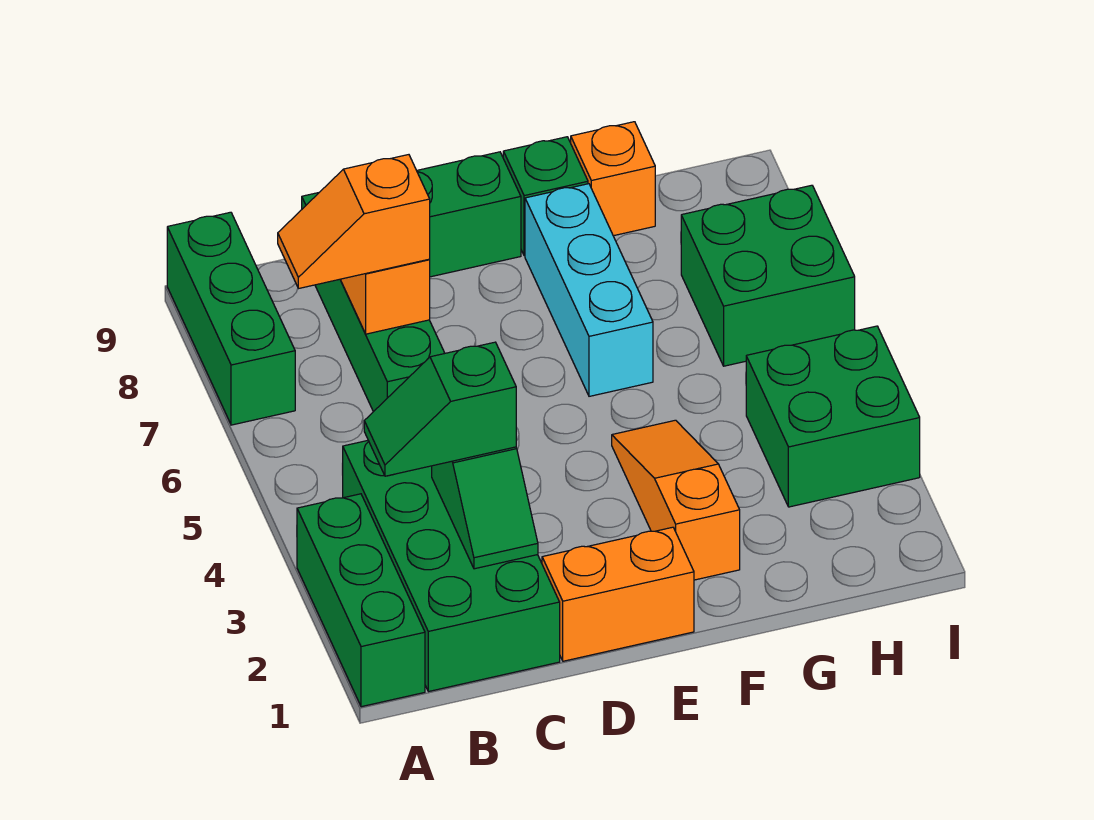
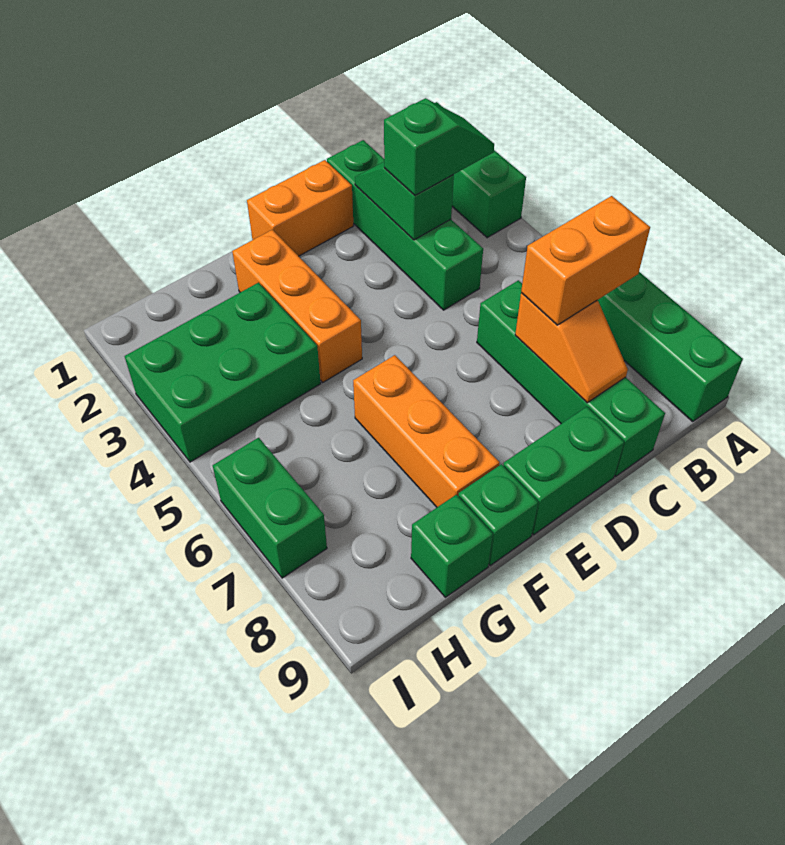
green brick B1:C4 level 1 -> green brick C1:C4 level 1
orange slope B7:C7 level 3 top C -> orange brick B7:C7 level 3
orange slope F2:F4 level 1 top 2 -> orange brick F2:F4 level 1
cyan brick F6:F8 level 1 -> orange brick F6:F8 level 1
orange brick G9 level 1 -> green brick G9 level 1
green brick H3:I4 level 1 -> green brick G3:I4 level 1
green brick H6:I7 level 1 -> green brick I6:I7 level 1

